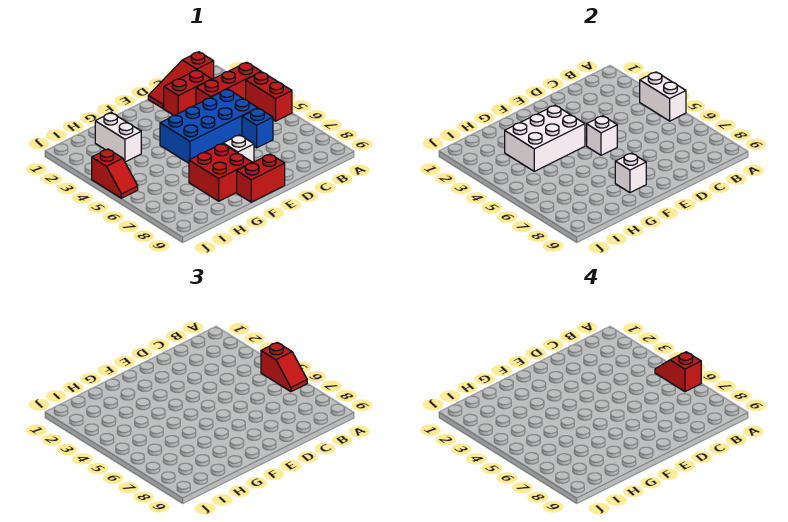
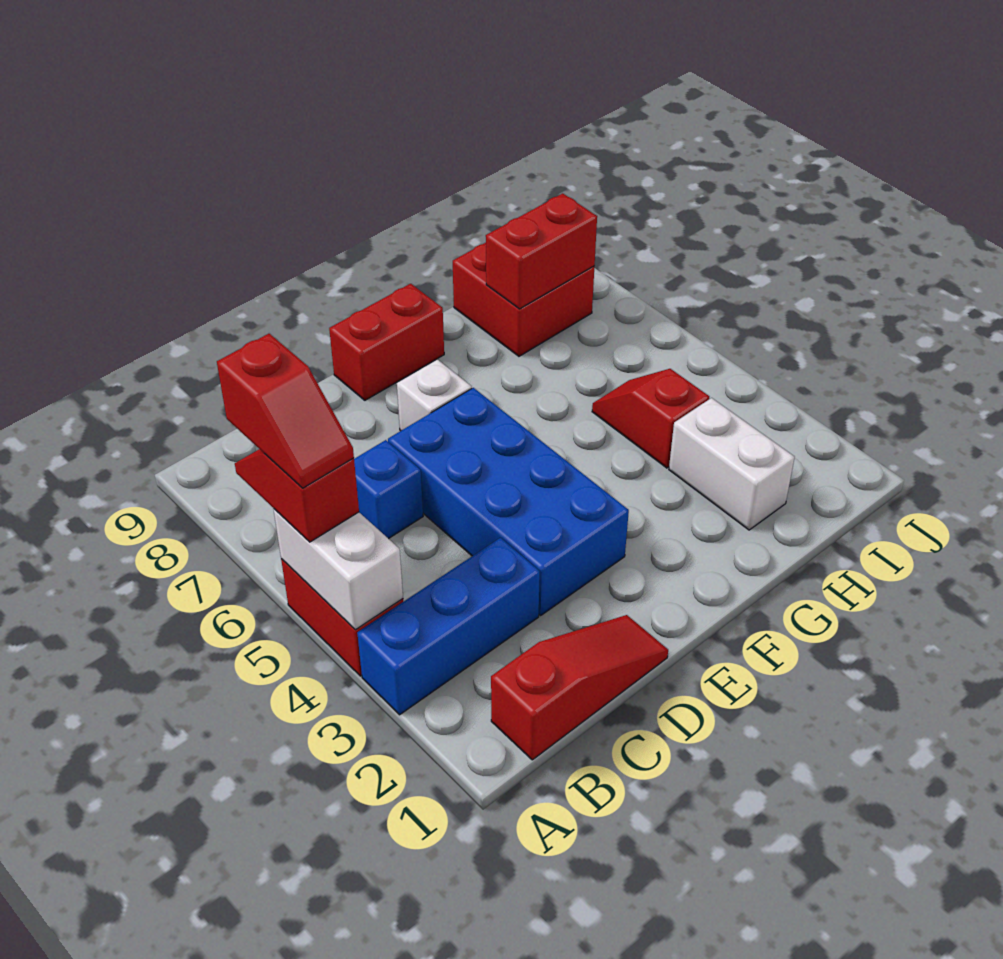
red brick A3:C3 level 1 -> blue brick A3:C3 level 1
red brick C2:D2 level 1 -> red brick H8:I8 level 2
blue brick C4:F5 level 1 -> blue brick D3:E6 level 1
white brick E5 level 2 -> none
white brick F3:H4 level 2 -> none
red brick F7:G8 level 1 -> red brick H8:I9 level 1
white brick F8 level 2 -> none
red slope J4:J5 level 1 top 4 -> red slope H4:H5 level 1 top 4

